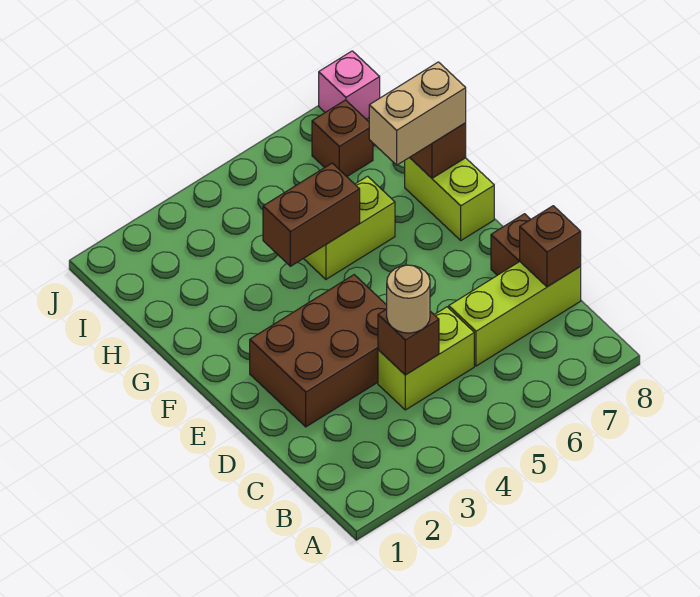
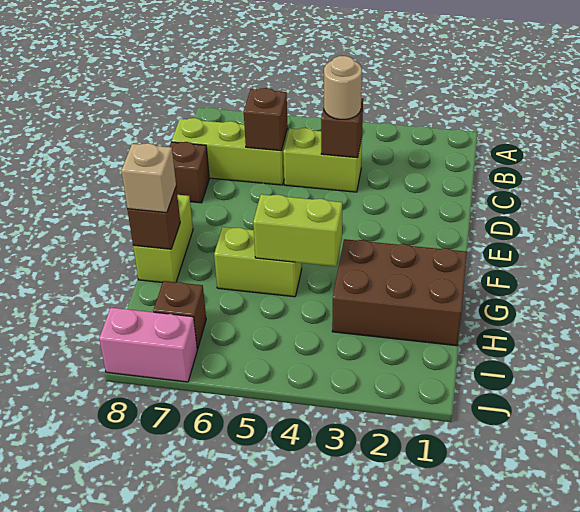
brown brick C8 level 2 -> brown brick C6 level 2
brown brick D2:E4 level 1 -> brown brick G1:H3 level 1
brown brick G4:G5 level 2 -> lime brick G4:G5 level 2
tan brick G7:G8 level 3 -> tan brick G8 level 3
pink brick J8 level 1 -> pink brick J7:J8 level 1

